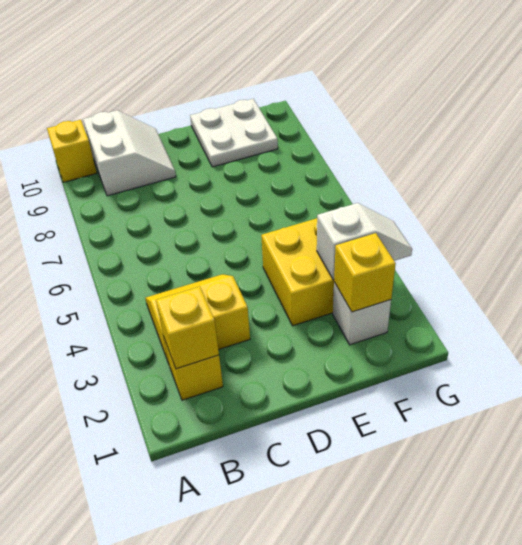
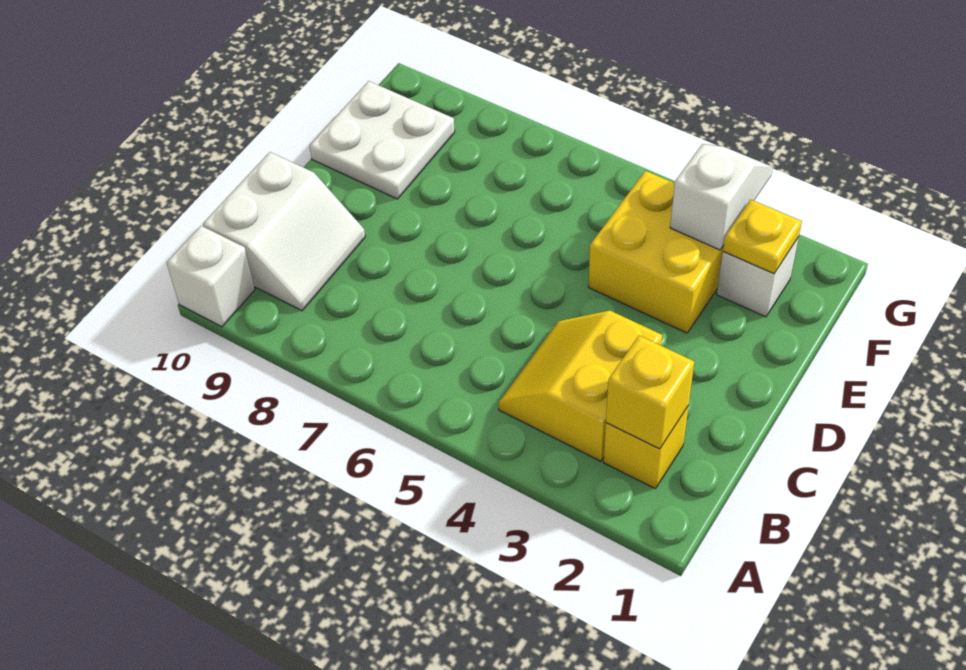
yellow brick A10 level 1 -> white brick A10 level 1
white slope B9:C10 level 1 top B -> white slope B9:C10 level 1 top 10
yellow brick F2 level 2 -> yellow plate F2 level 2

